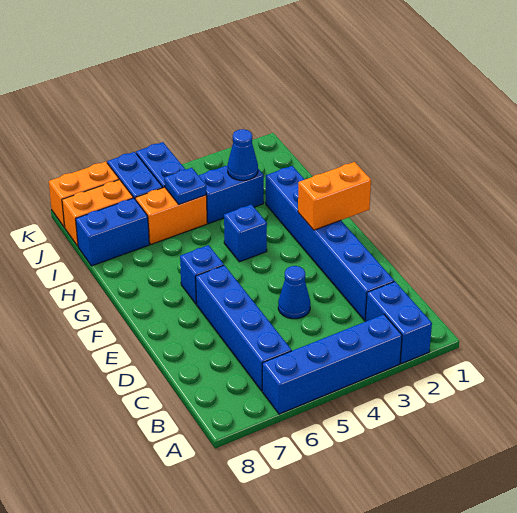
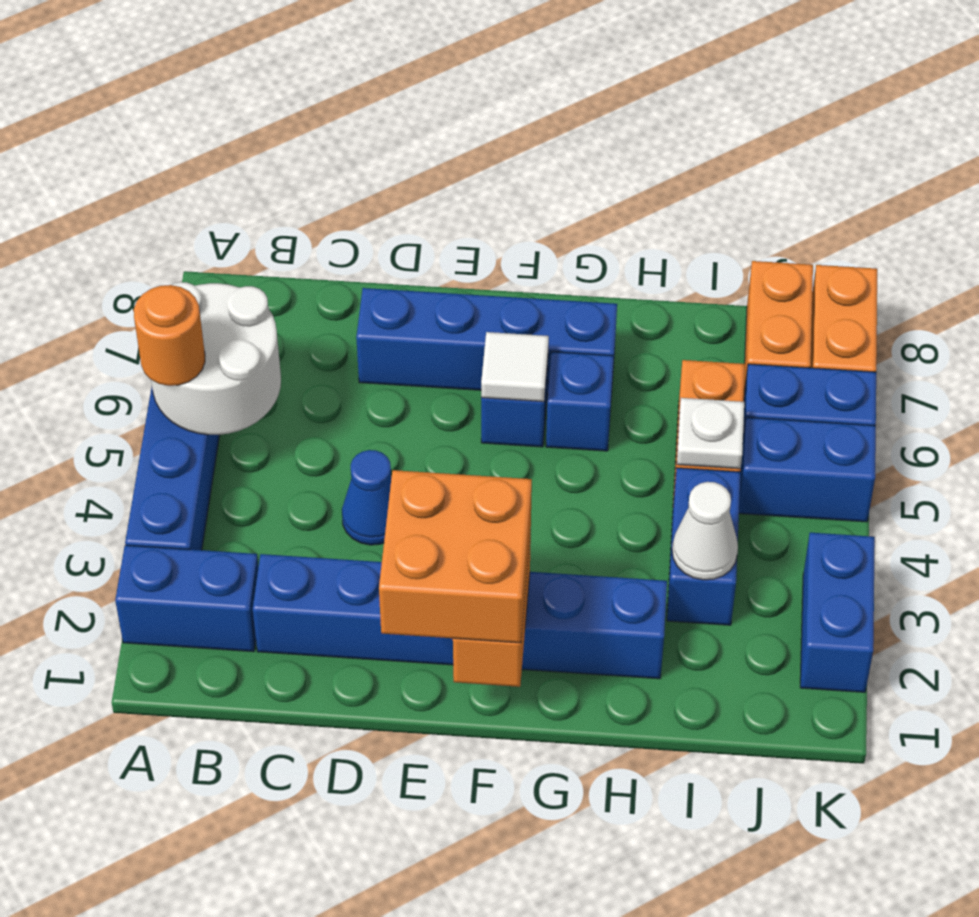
none -> white round brick A5:B6 level 2
none -> orange round brick A5 level 3
blue brick B6:E6 level 1 -> blue brick D7:G7 level 1
none -> orange brick E1:F2 level 3
none -> white tile F6 level 2
blue brick G4 level 1 -> blue brick G6 level 1
blue cone I3 level 2 -> white cone I3 level 2
blue plate I5 level 2 -> white plate I5 level 2
blue brick I7:I8 level 1 -> blue brick K2:K3 level 1

